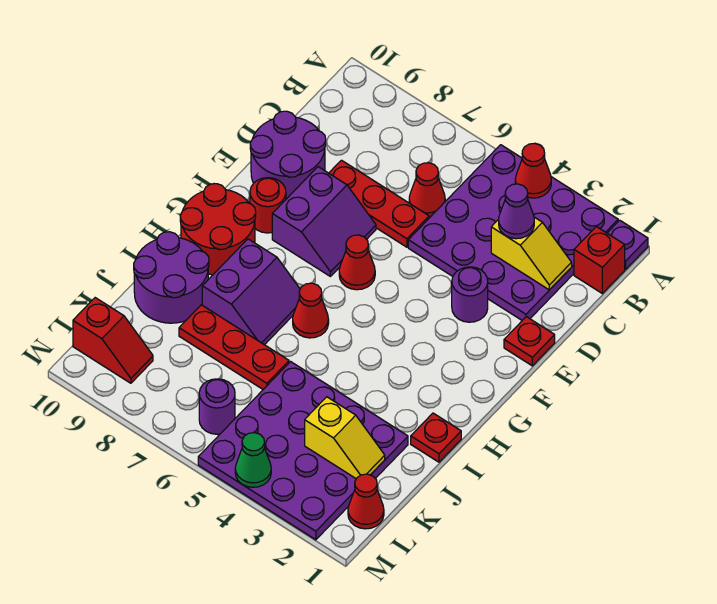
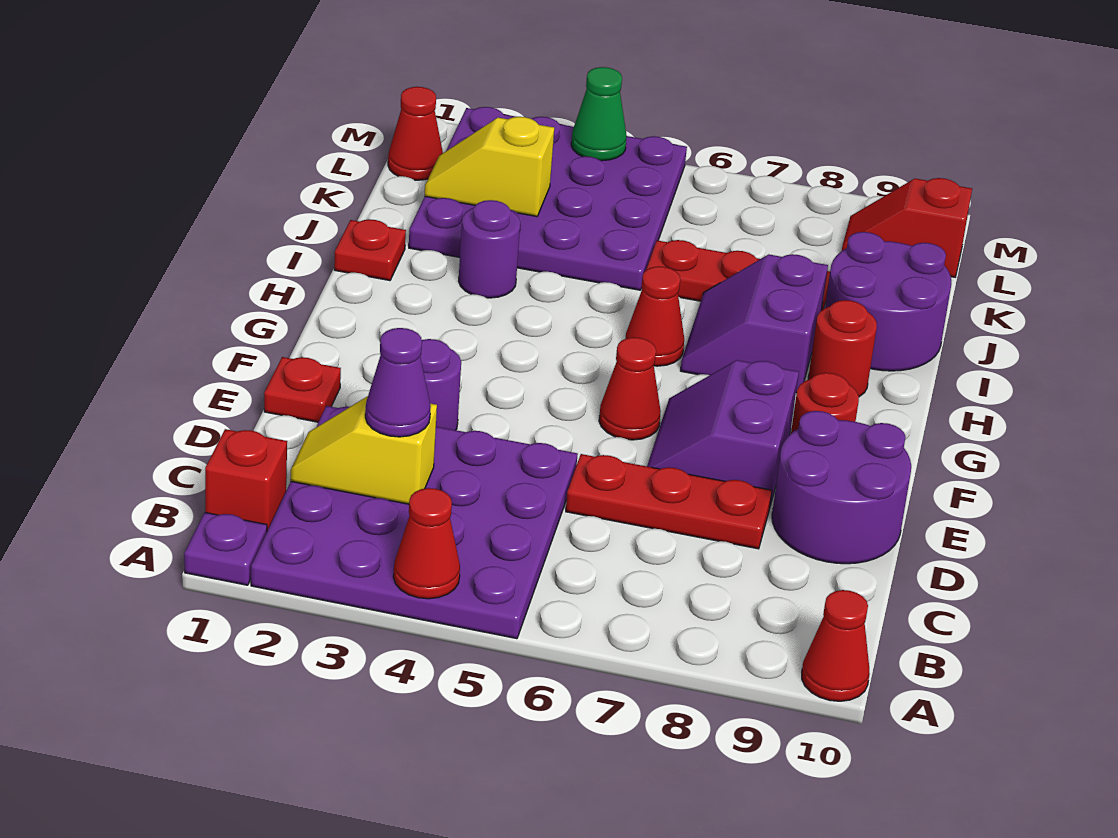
red cone C6 level 1 -> red cone A10 level 1
red round brick G9:H10 level 1 -> red round brick H9 level 1
purple round brick L6 level 1 -> purple round brick I3 level 1

